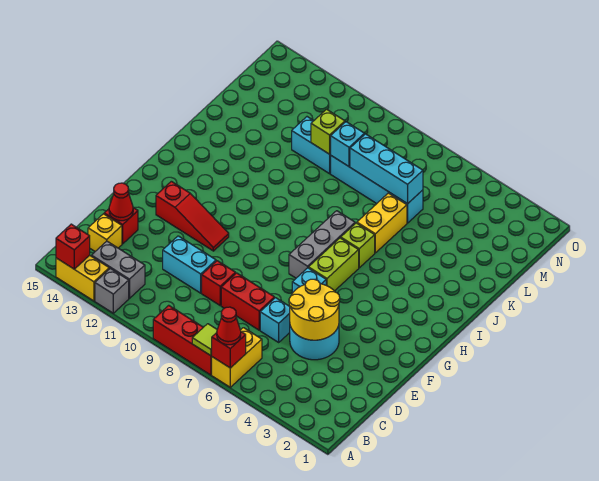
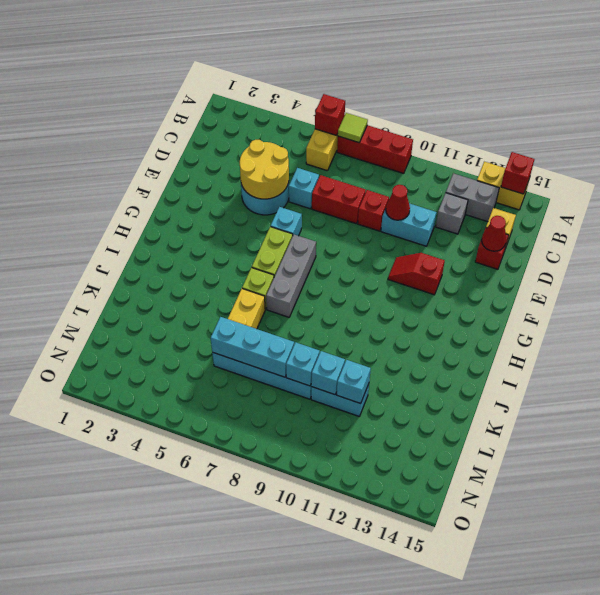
red cone A6 level 3 -> red cone D10 level 2
grey brick A12 level 1 -> grey brick C12 level 1
red slope F11:F13 level 1 top 13 -> red slope F11:F12 level 1 top 12
lime brick L10 level 2 -> cyan brick L10 level 2
none -> cyan brick L11 level 2

